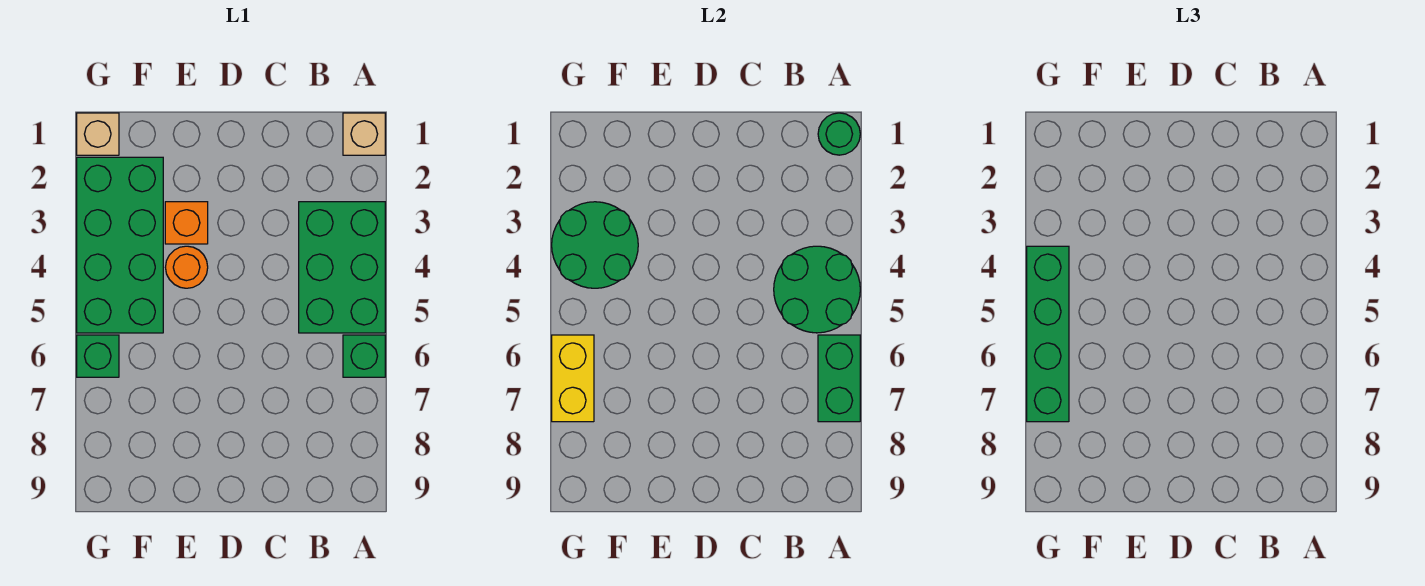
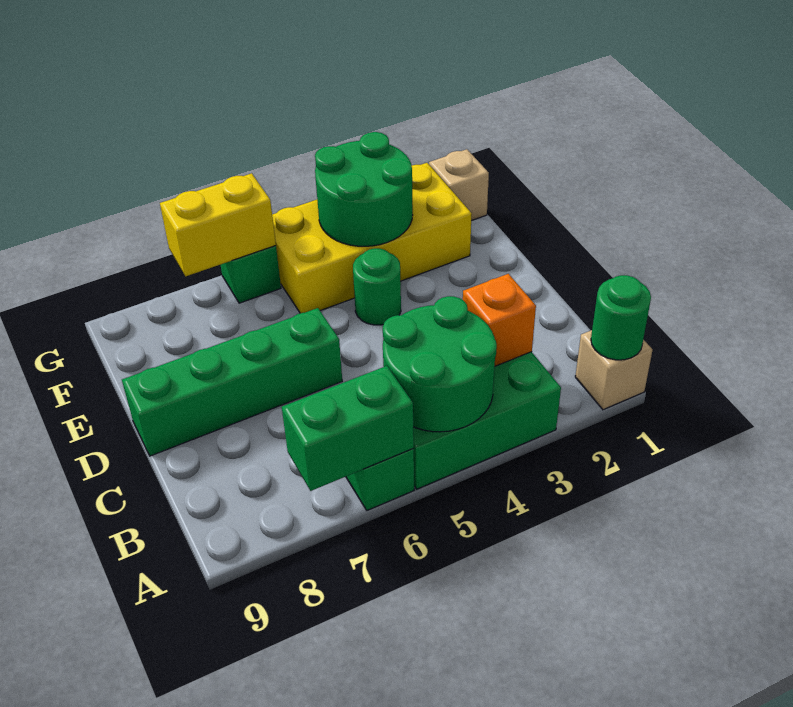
orange brick E3 level 1 -> orange brick B3 level 2
orange round brick E4 level 1 -> green round brick E4 level 1
green brick F2:G5 level 1 -> yellow brick F2:G5 level 1
green brick G4:G7 level 3 -> green brick D6:D9 level 1

